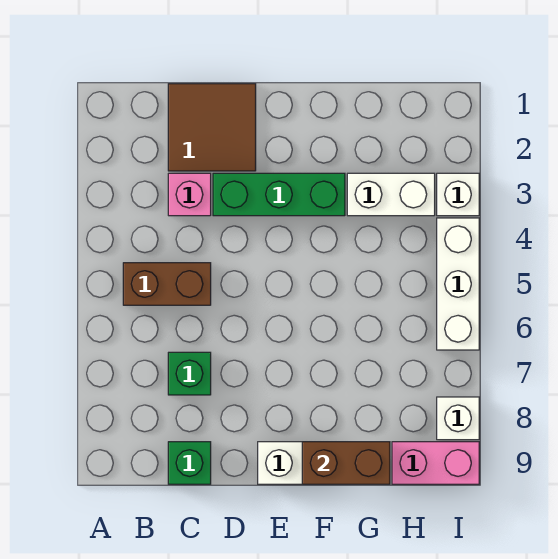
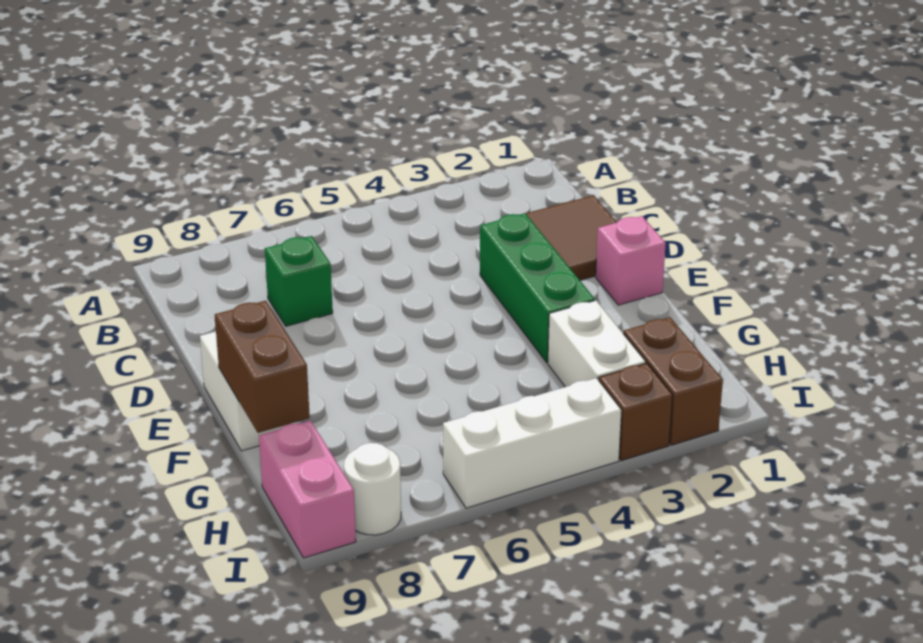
brown brick B5:C5 level 1 -> brown brick H2:I2 level 1
pink brick C3 level 1 -> pink brick E1 level 1
green brick C9 level 1 -> none
white brick I3 level 1 -> brown brick I3 level 1
white brick I8 level 1 -> white round brick I8 level 1

